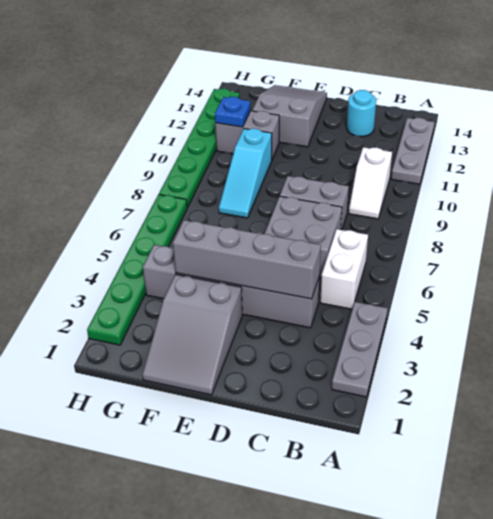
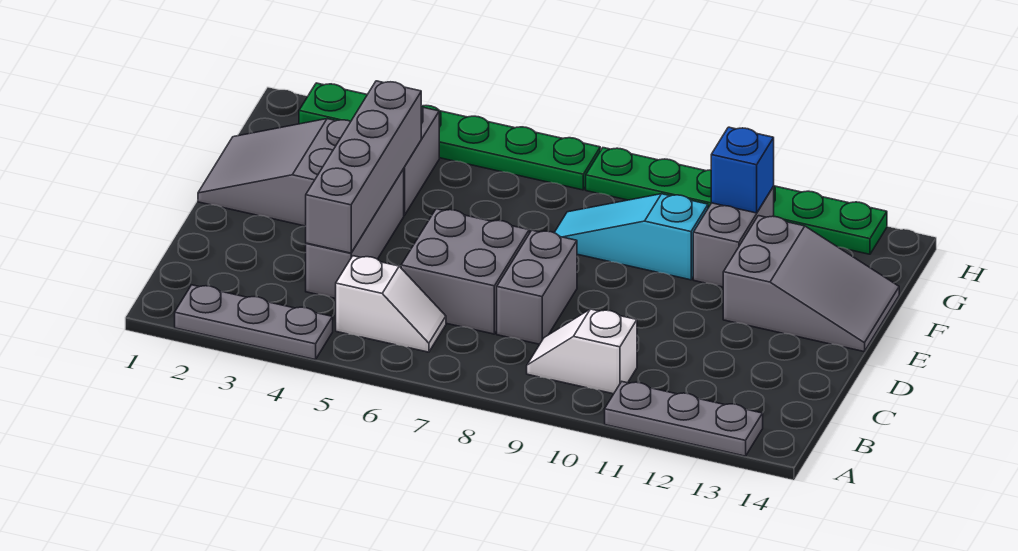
white brick B5:B6 level 1 -> white slope B5:B6 level 1 top 5
cyan round brick C13 level 1 -> none
blue plate G11 level 2 -> blue brick G11 level 2

